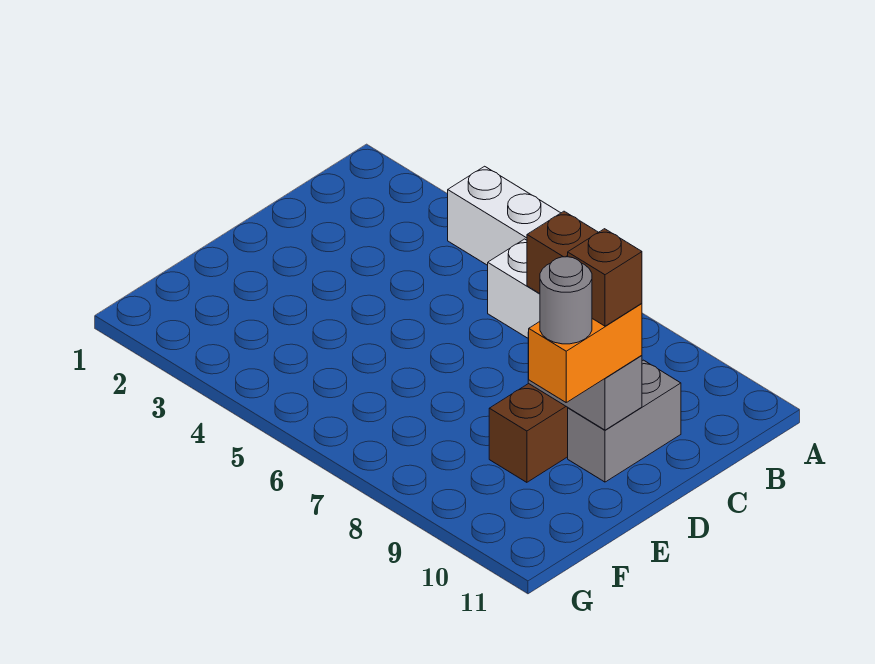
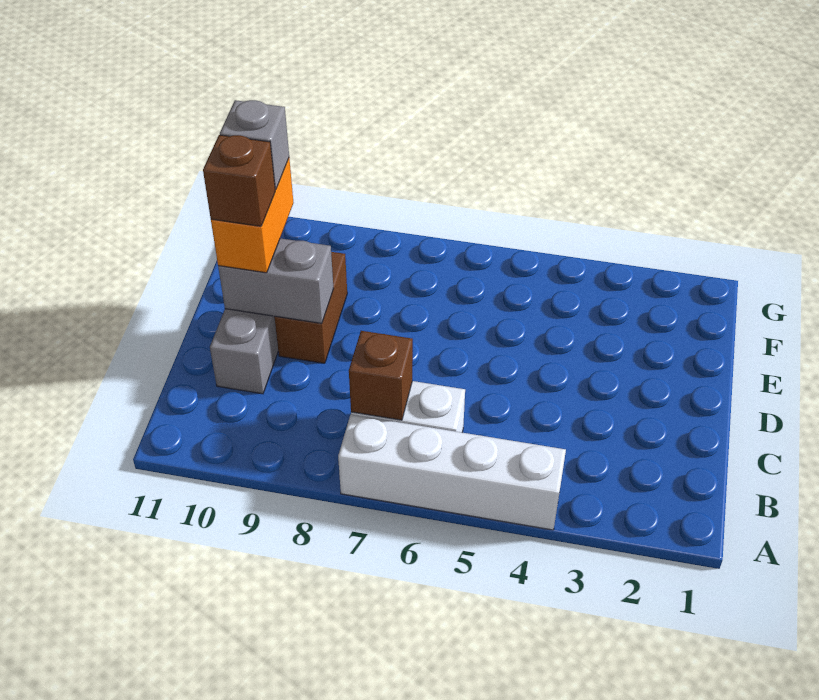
grey round brick E10 level 4 -> grey brick E10 level 4

